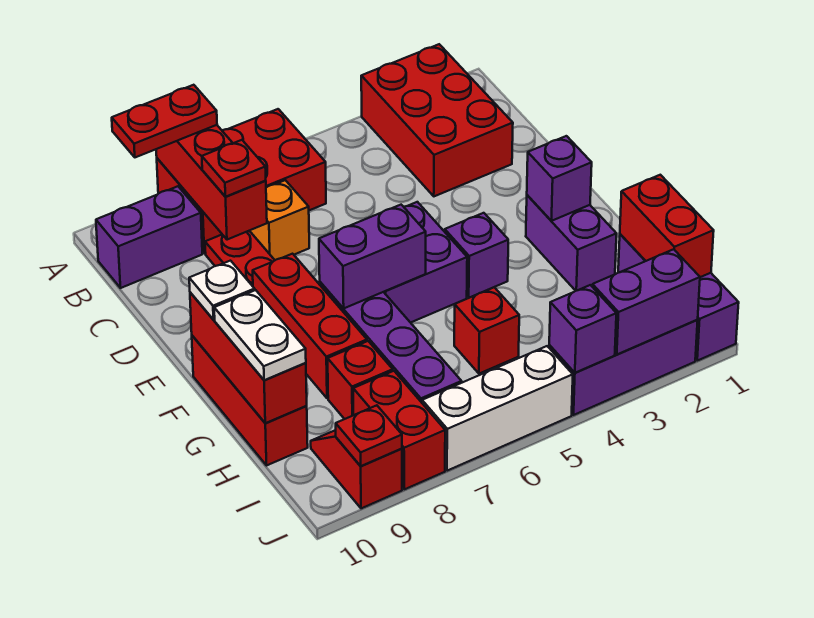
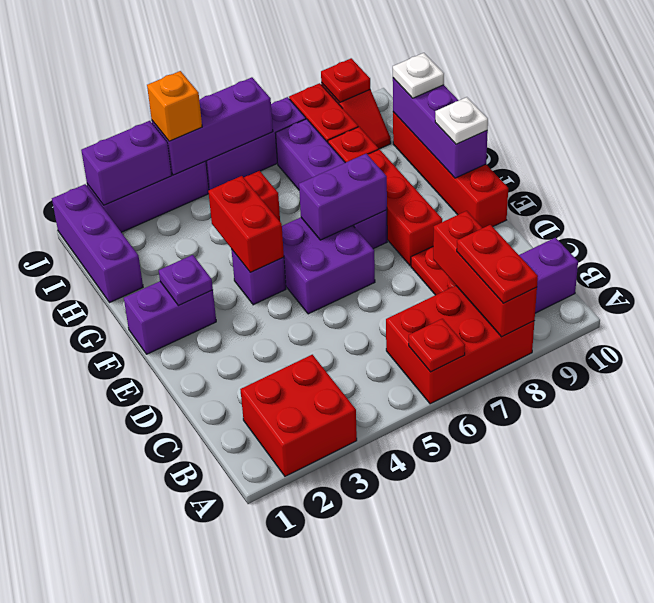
red brick A2:C3 level 1 -> red brick A2:B3 level 1
red plate A8:A9 level 3 -> red plate A8:B8 level 3
orange brick C7 level 1 -> orange brick J4 level 3
red plate C8 level 3 -> red plate A6 level 2
purple brick F2:G2 level 1 -> purple brick F1:F2 level 1
purple brick F2 level 2 -> purple plate F2 level 2
red brick F10:H10 level 1 -> red brick E10:H10 level 1
red brick F10:H10 level 2 -> purple brick F10:H10 level 2
white plate G10:H10 level 3 -> white plate H10 level 3
red brick H1:I1 level 2 -> red brick F4:G4 level 2
purple brick J4 level 2 -> purple brick J4:J6 level 2
white brick J5:J7 level 1 -> purple brick J5:J7 level 1

